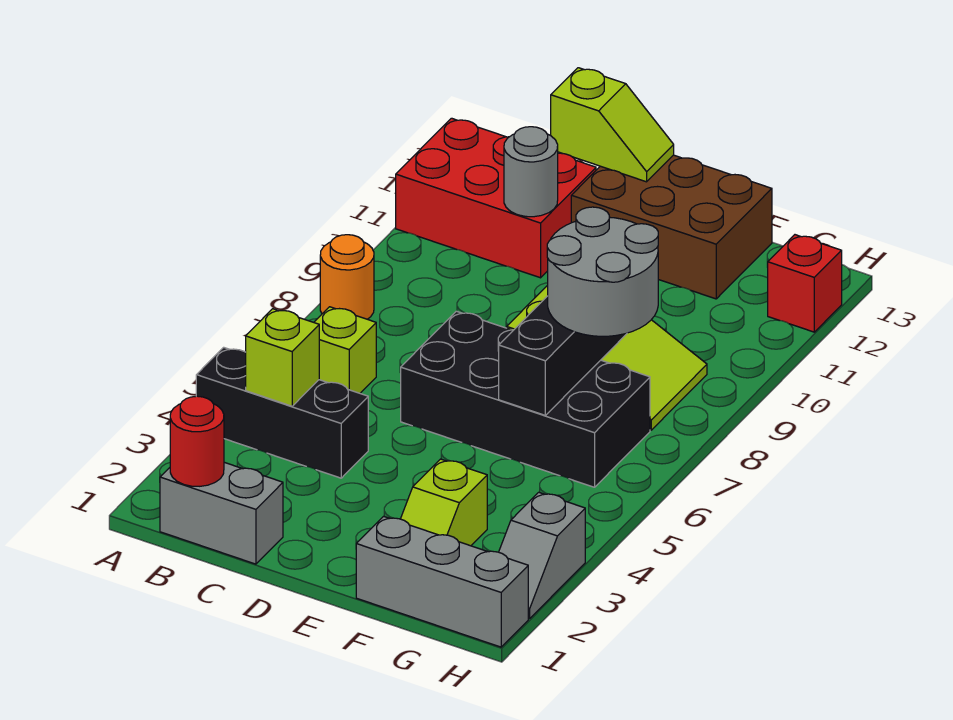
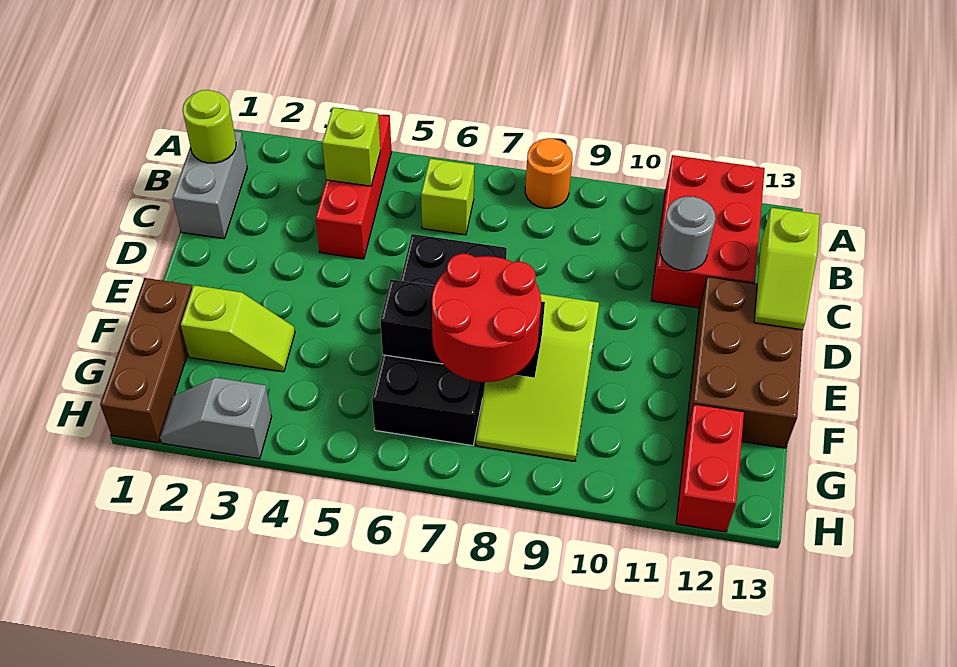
black brick A4:C4 level 1 -> red brick A4:C4 level 1
red round brick B1 level 2 -> lime round brick B1 level 2
grey brick F1:H1 level 1 -> brown brick F1:H1 level 1
lime slope F2:F3 level 1 top 3 -> lime slope F2:F3 level 1 top 2
grey round brick F7:G8 level 3 -> red round brick F7:G8 level 3
red brick H12 level 1 -> red brick G12:H12 level 1

